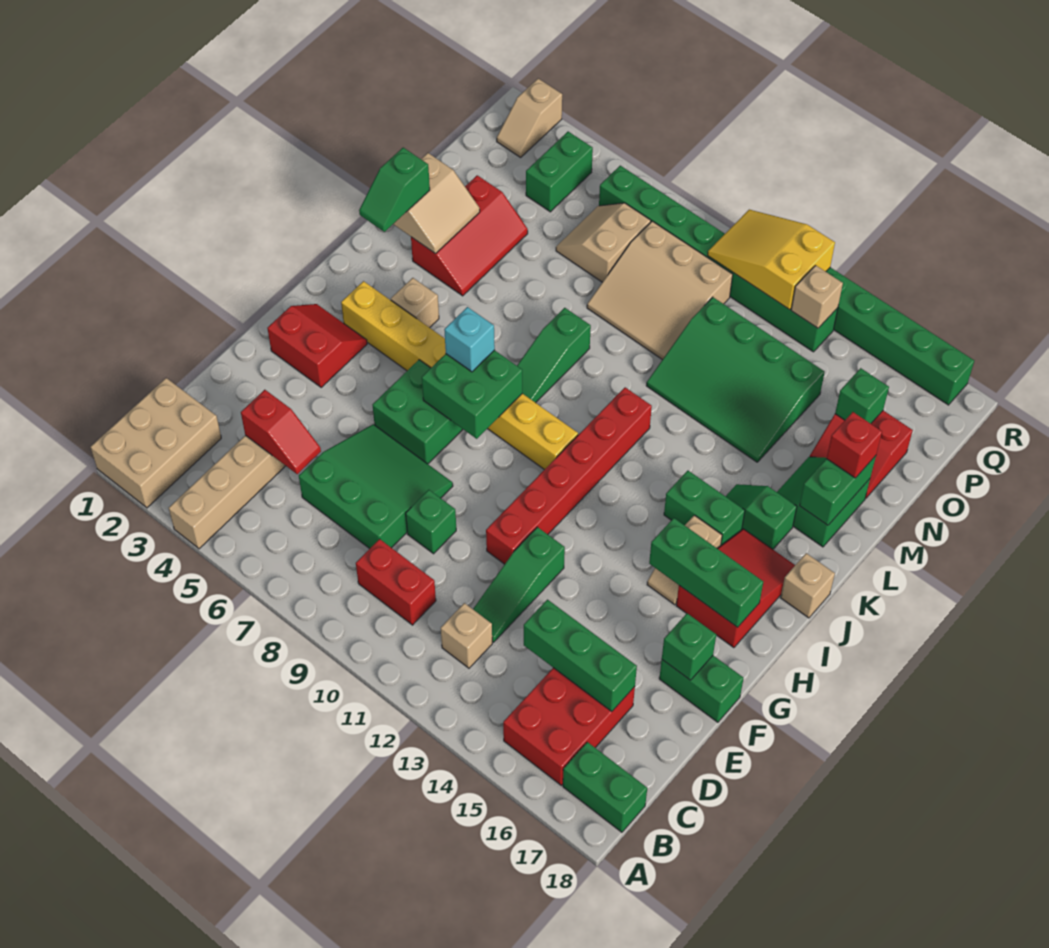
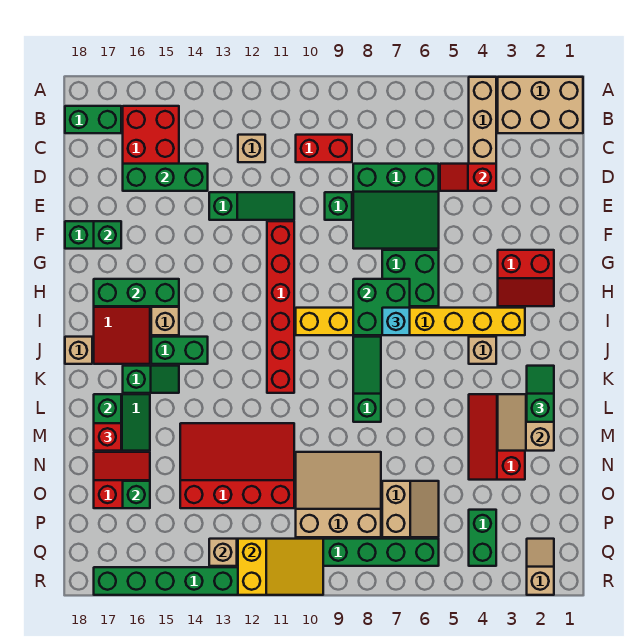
tan brick A1:C2 level 1 -> tan brick A1:B3 level 1
green slope D12:F12 level 1 top F -> green slope E11:E13 level 1 top 13
green slope M11:O14 level 1 top O -> red slope M11:O14 level 1 top O

